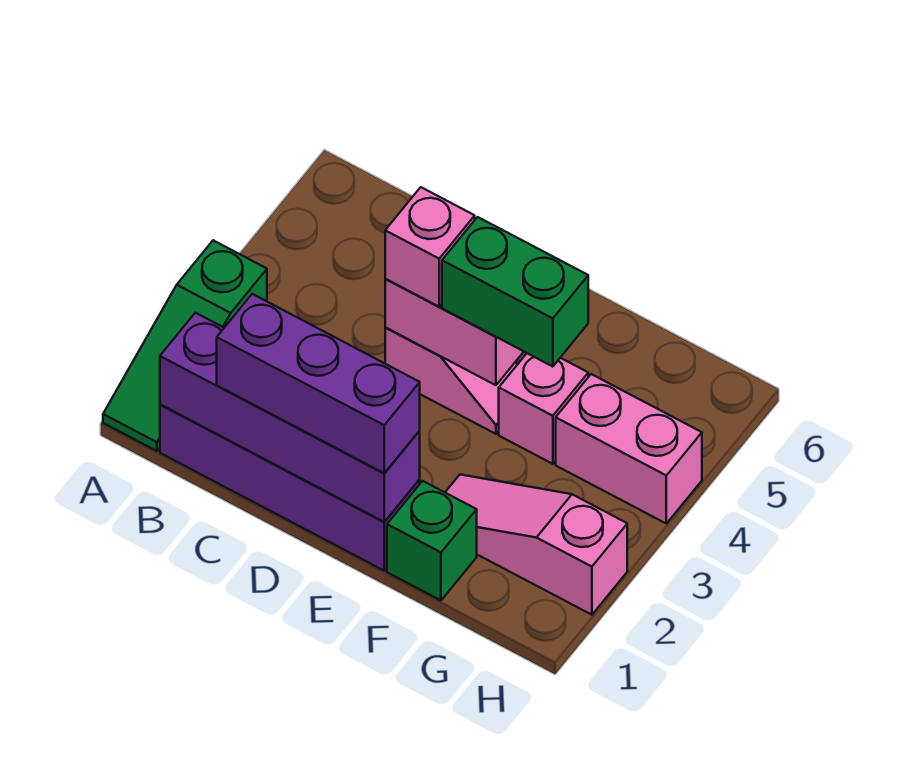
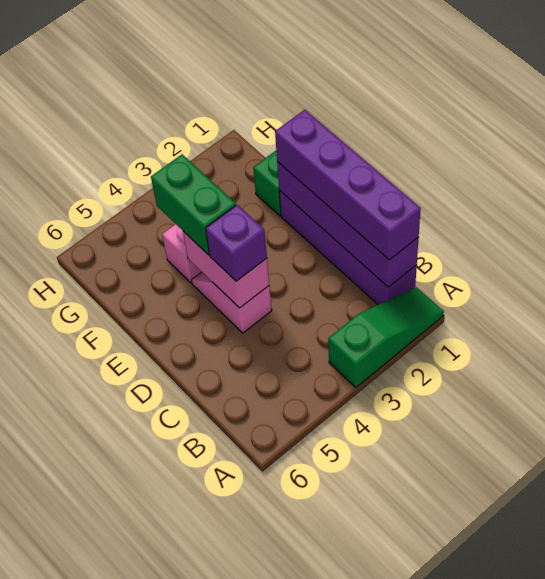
purple brick C1:E1 level 3 -> purple brick B1:E1 level 3
pink brick D4 level 3 -> purple brick D4 level 3
pink slope F2:H2 level 1 top H -> none
pink brick G4:H4 level 1 -> none

